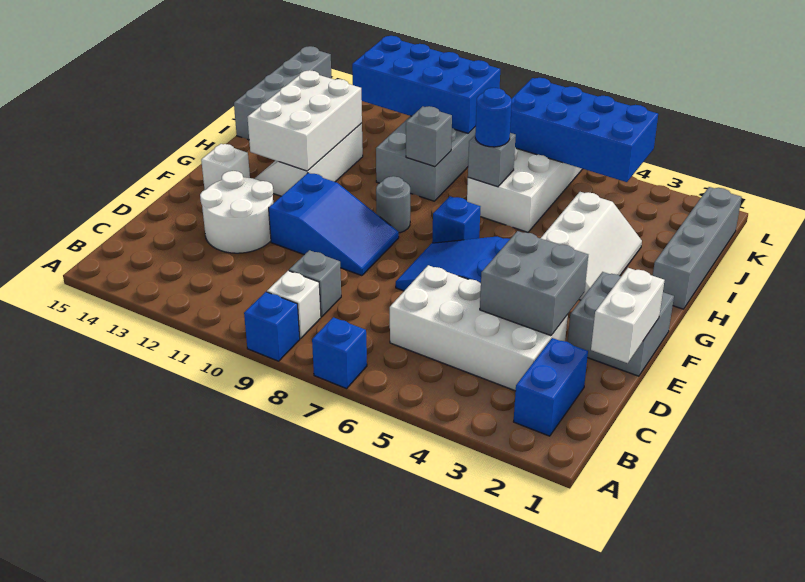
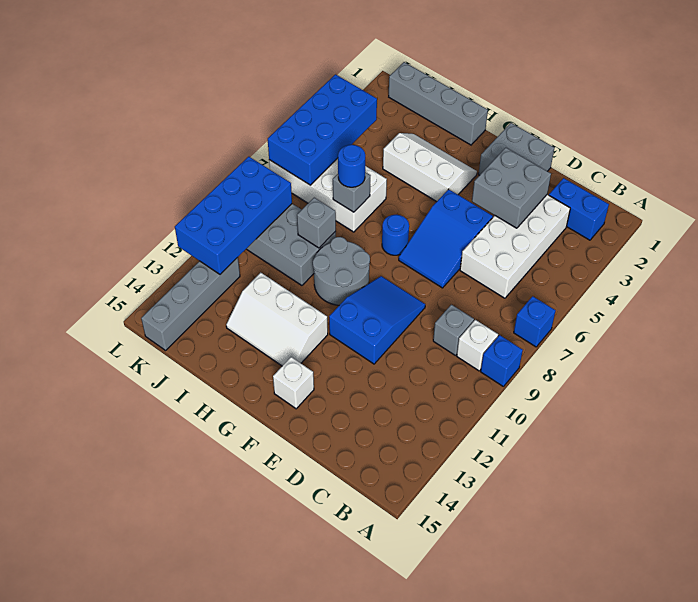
white brick D1:E1 level 2 -> none
white round brick D12:E13 level 1 -> none
blue brick G7 level 1 -> blue round brick G7 level 1
grey round brick G9 level 1 -> grey round brick G9:H10 level 1
white brick G12:I13 level 2 -> none
grey brick I15:L15 level 1 -> grey brick K12:K15 level 1

